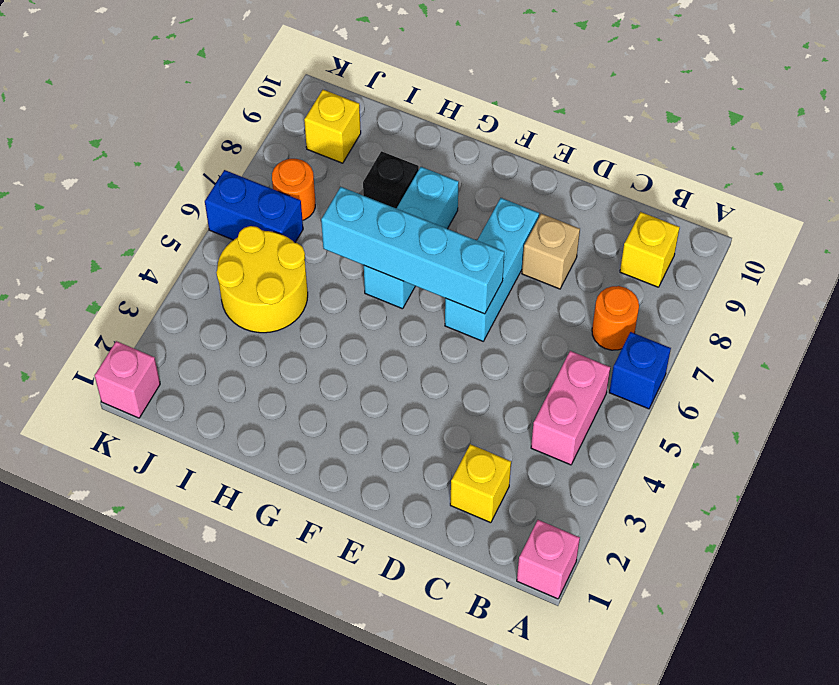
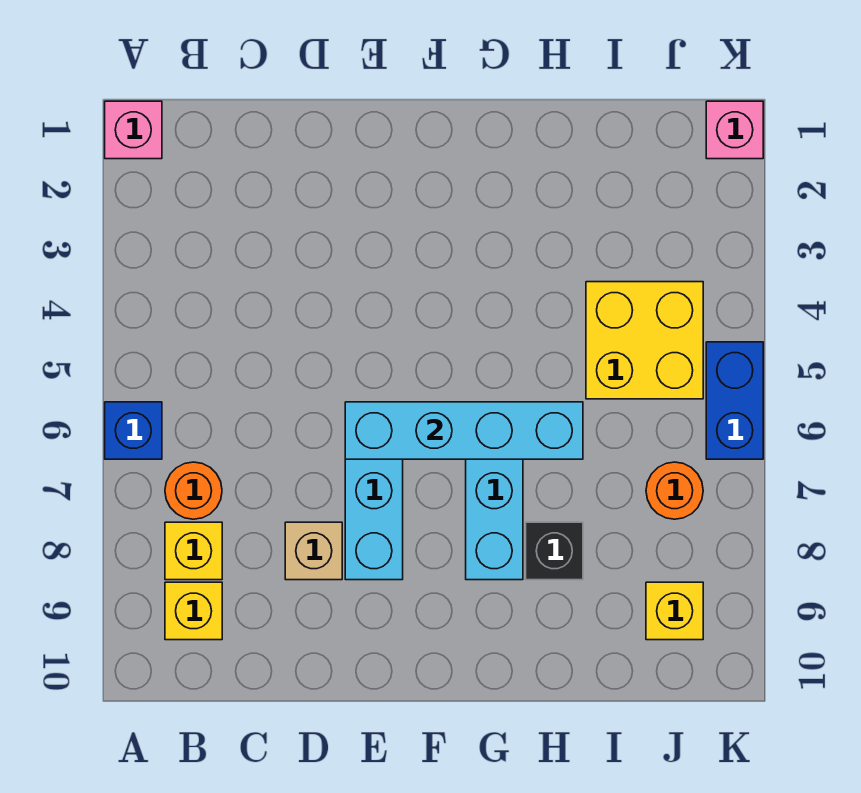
pink brick B4:B5 level 1 -> none
yellow brick C2 level 1 -> yellow brick B8 level 1
yellow round brick I4:J5 level 1 -> yellow brick I4:J5 level 1
blue brick J6:K6 level 1 -> blue brick K5:K6 level 1

